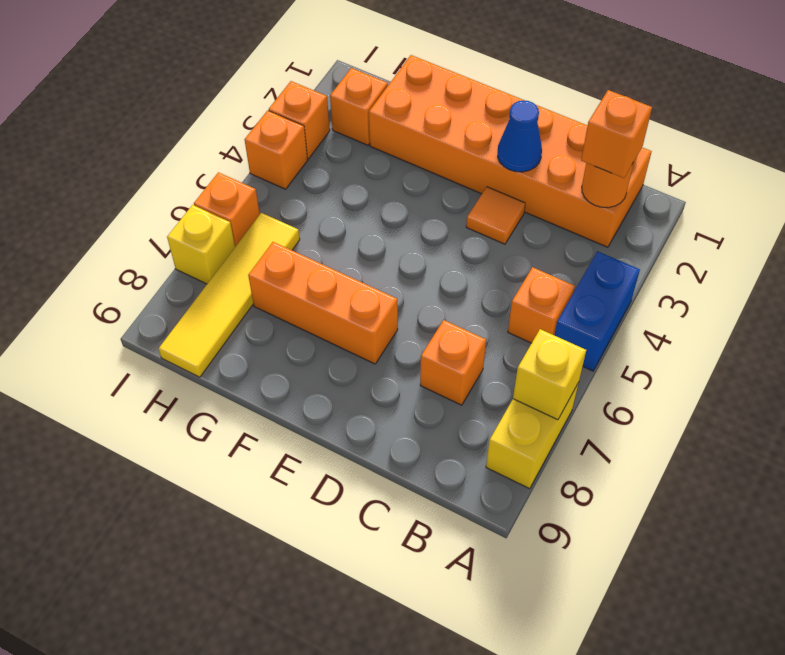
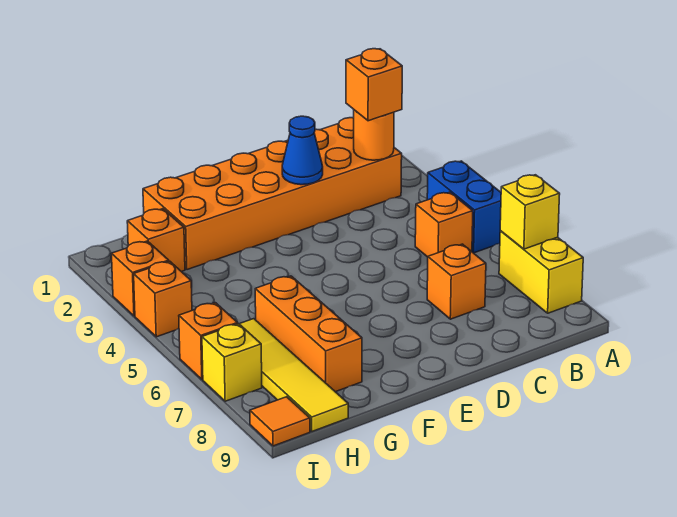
orange tile D3 level 1 -> orange tile I9 level 1
orange brick E7:G7 level 1 -> orange brick G6:G8 level 1

